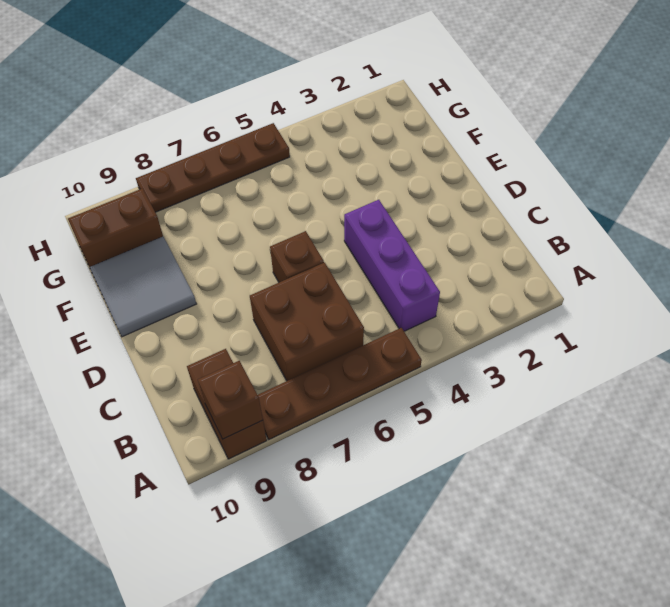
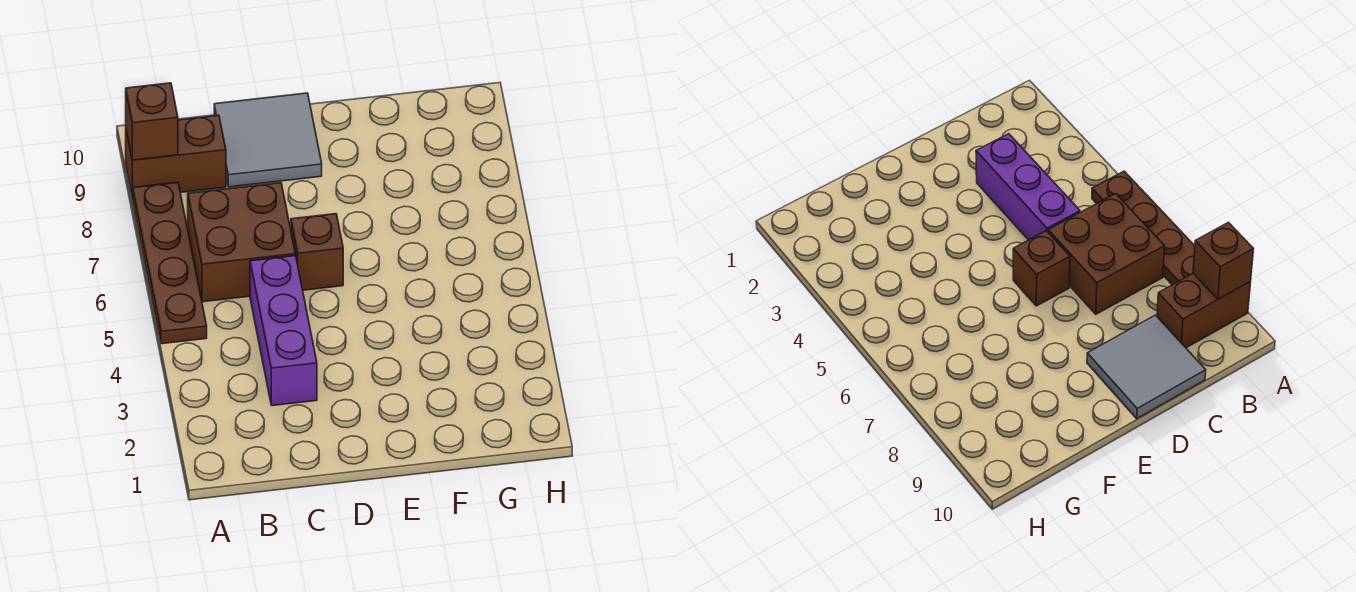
purple brick B4:D4 level 1 -> purple brick C3:C5 level 1
grey tile E9:F10 level 1 -> grey tile C9:D10 level 1
brown brick G9:G10 level 1 -> none
brown plate H5:H8 level 1 -> none

